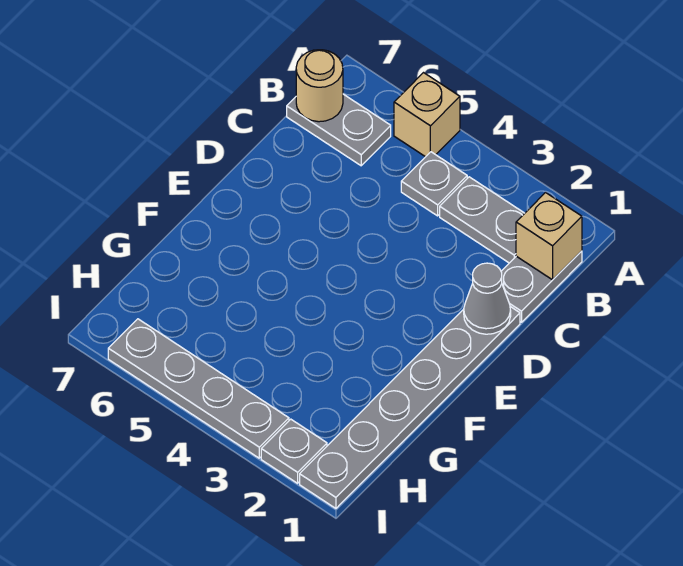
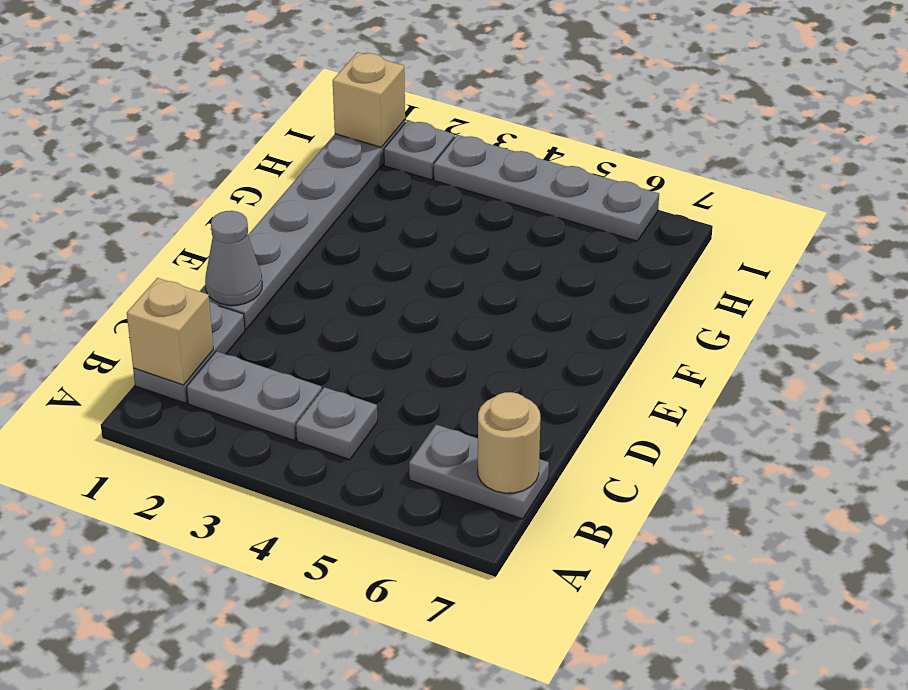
tan brick A5 level 1 -> tan brick I1 level 2

